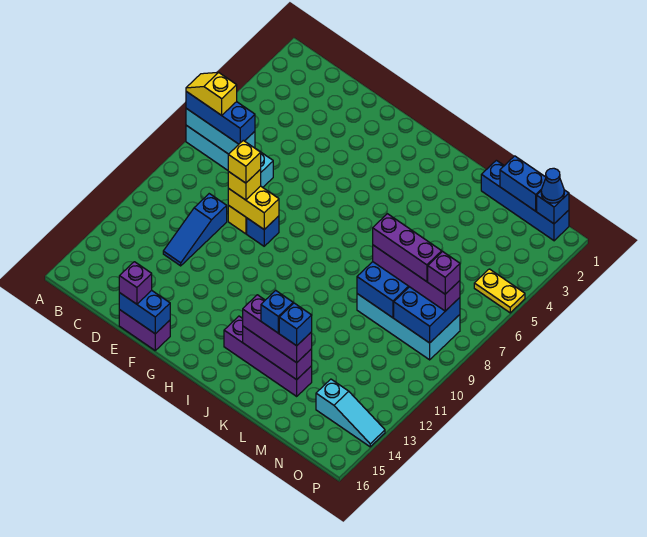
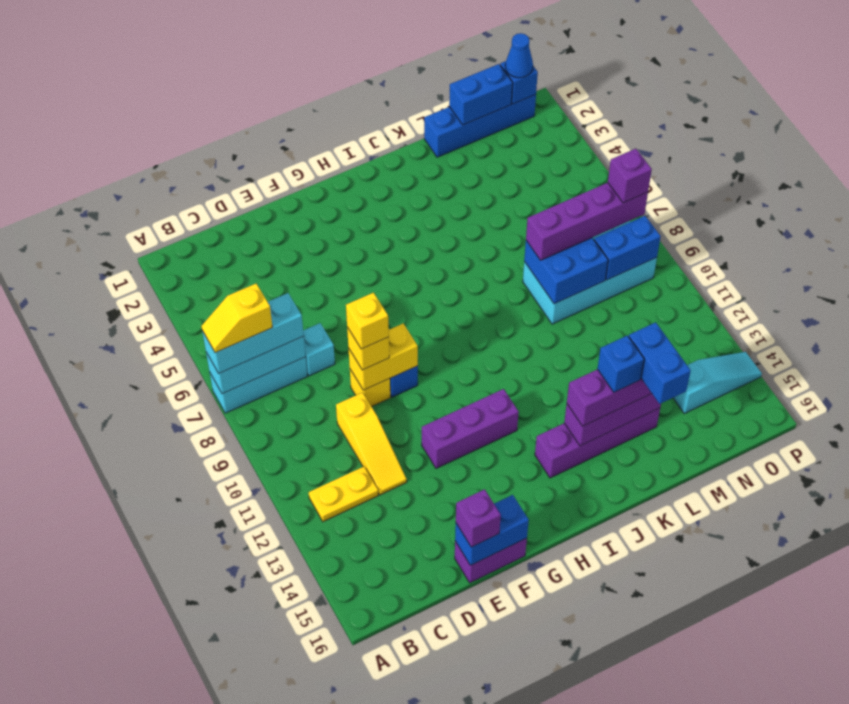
blue brick A7:C7 level 3 -> cyan brick A7:C7 level 3
blue slope D10:D12 level 1 top 10 -> yellow slope D10:D12 level 1 top 10
purple brick L8:N8 level 4 -> purple brick F12:H12 level 1
blue brick L14 level 4 -> blue brick L14:L15 level 4
blue brick N8:O9 level 2 -> blue brick N9:O9 level 2
yellow plate O5:P5 level 1 -> yellow plate B12:C12 level 1

